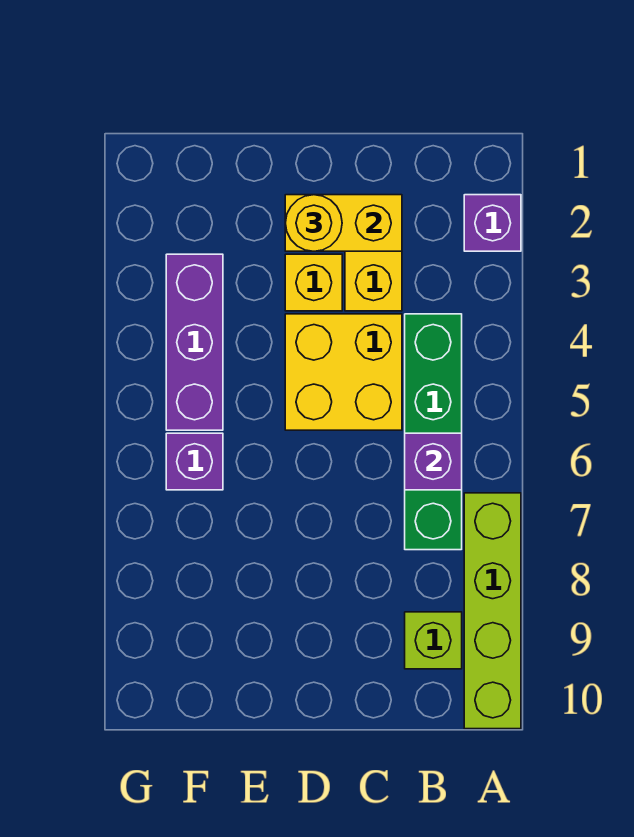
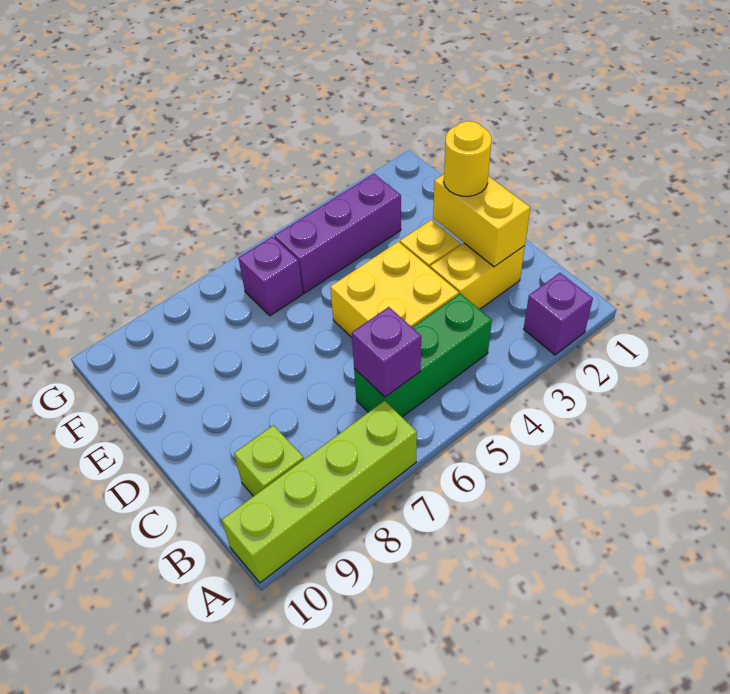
green brick B4:B7 level 1 -> green brick B4:B6 level 1

